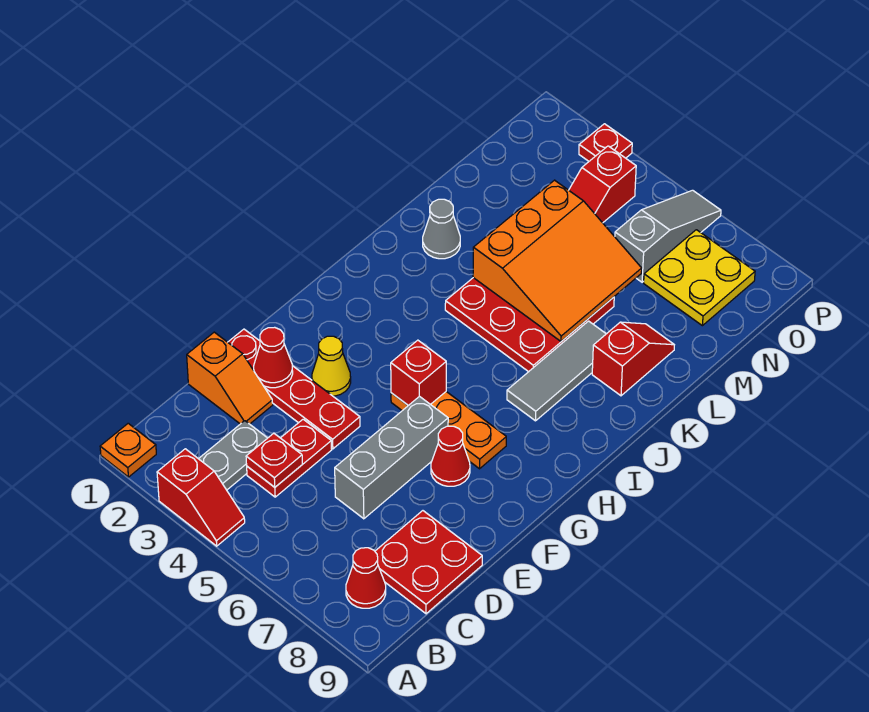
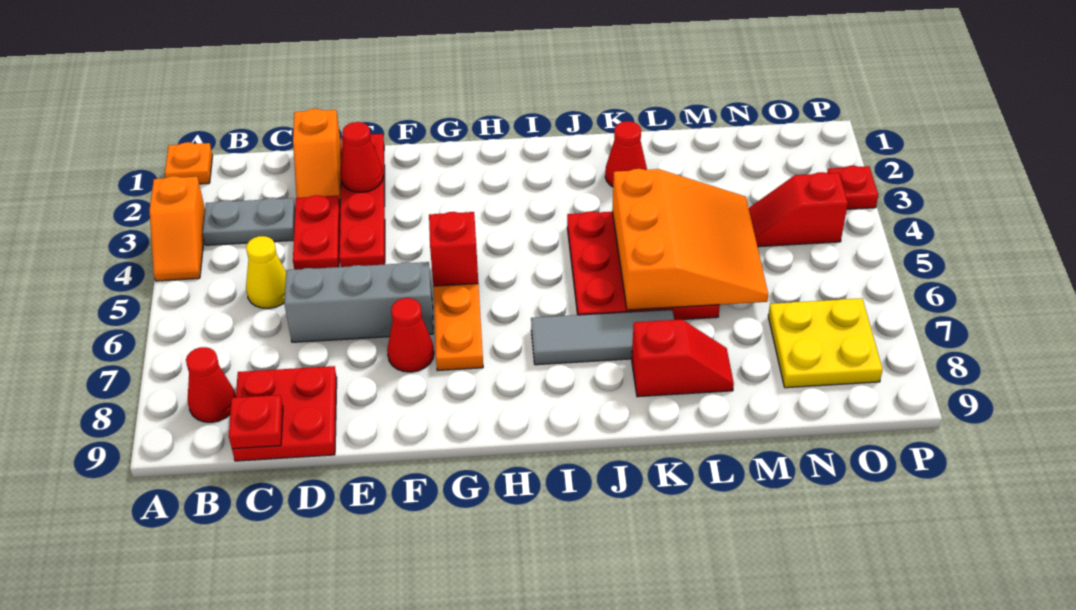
red slope A3:A4 level 1 top 3 -> orange slope A3:A4 level 1 top 3
red plate C4:D4 level 1 -> red plate D3:D4 level 1
red plate C4 level 2 -> red plate C9 level 2
yellow cone F3 level 1 -> yellow cone C5 level 1
grey cone K2 level 1 -> red cone K2 level 1
orange slope K4:M6 level 2 top 4 -> orange slope K4:M6 level 2 top K
grey slope N6:P6 level 1 top N -> none

